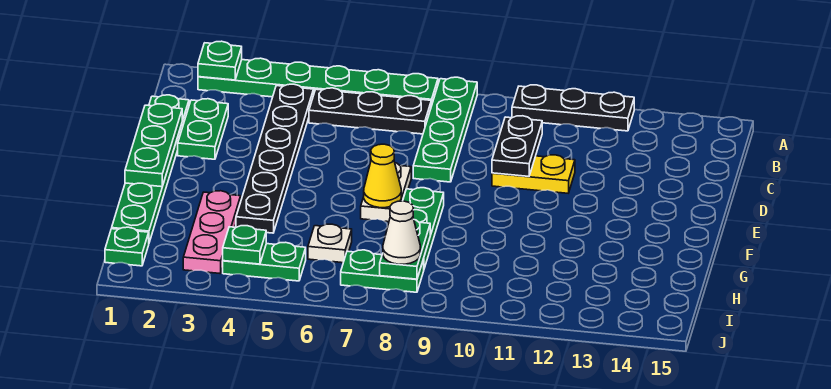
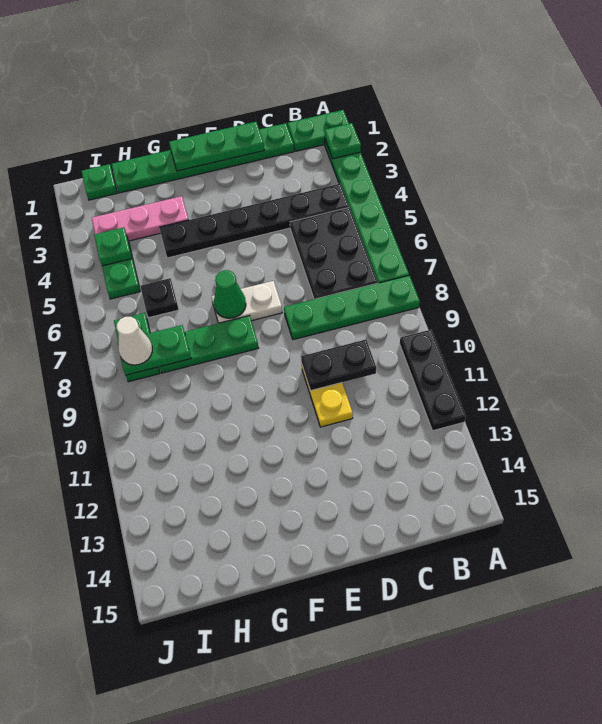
black plate B5:B7 level 1 -> black plate B5:C7 level 1
green plate C2:D2 level 1 -> green plate A1:B1 level 1
yellow cone F7 level 2 -> green cone F7 level 2
white plate H6 level 1 -> black plate H6 level 1

